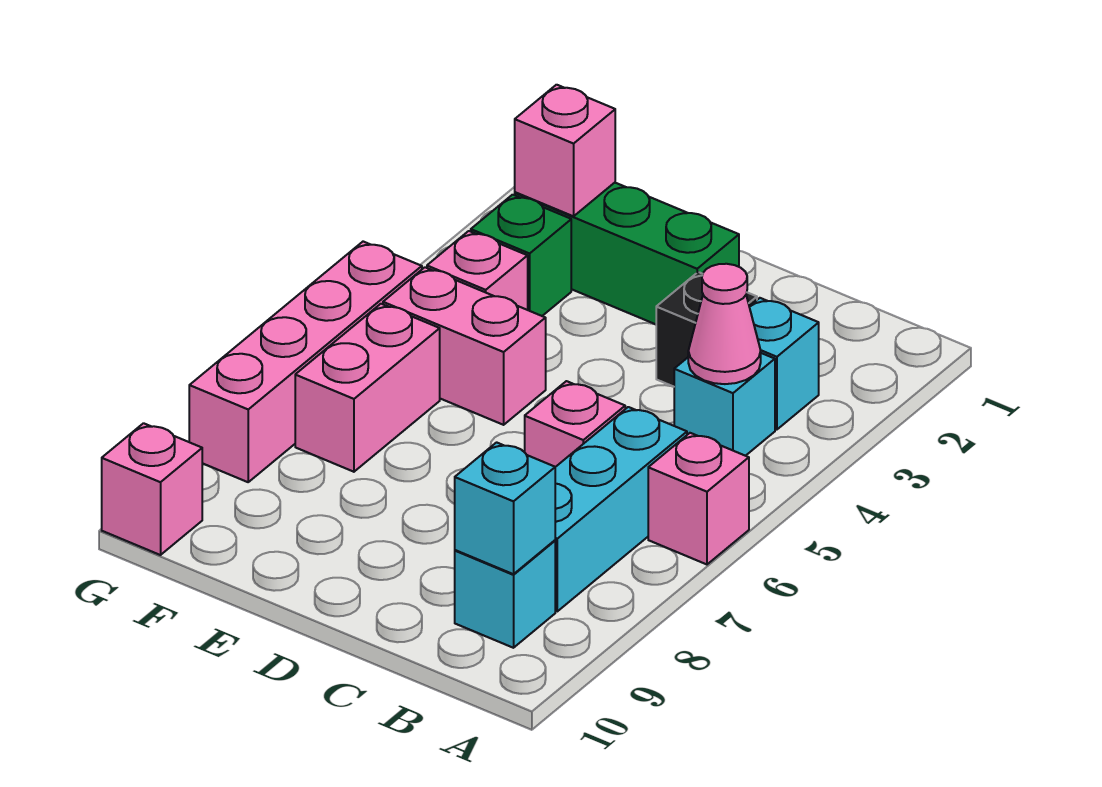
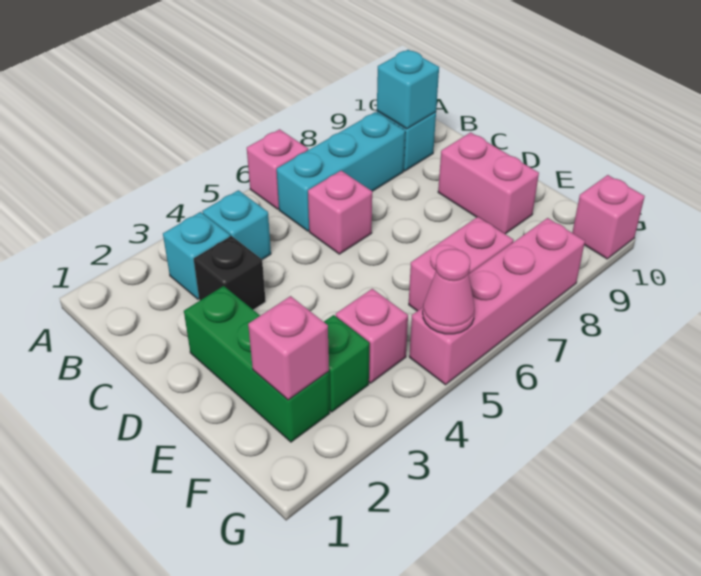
pink cone B4 level 2 -> pink cone G5 level 2
pink brick E5:F5 level 1 -> pink brick D9:E9 level 1

